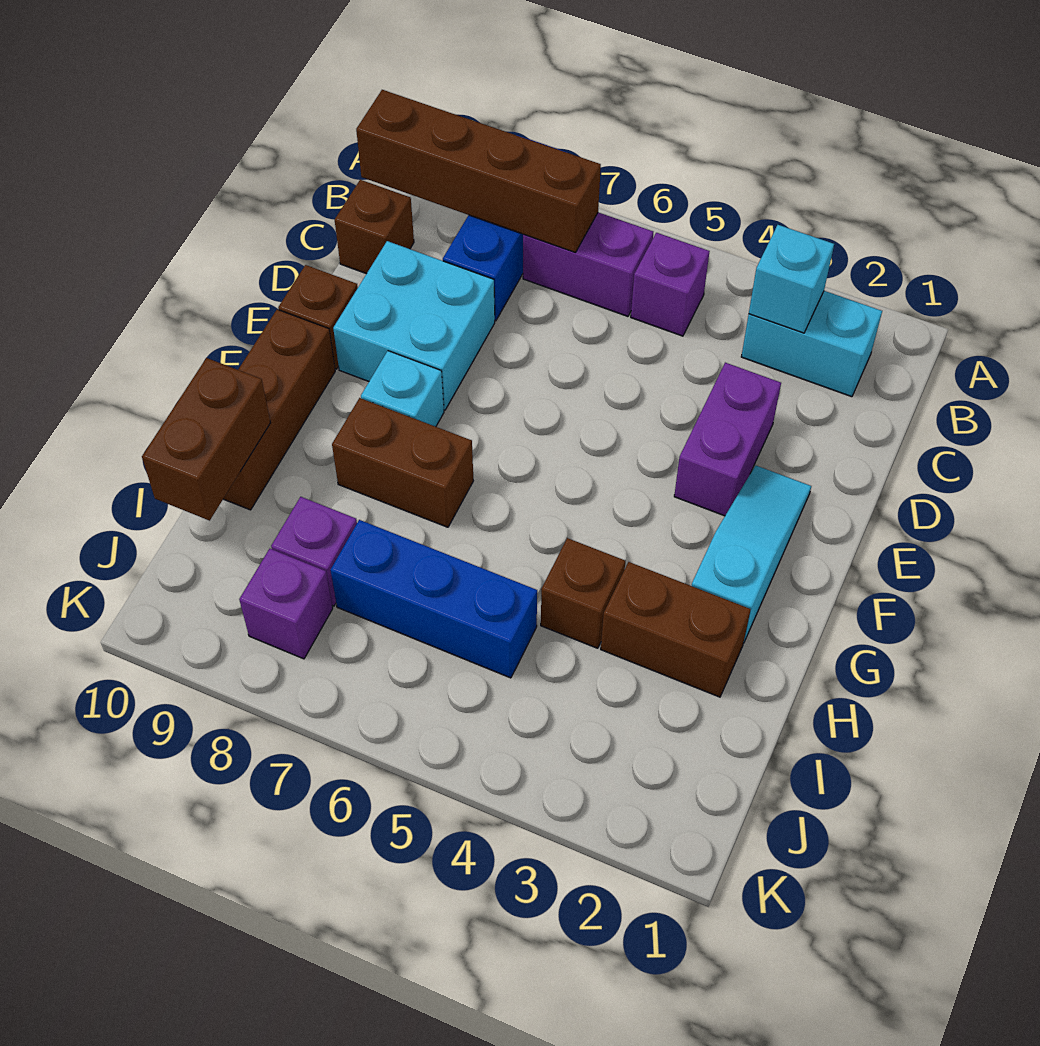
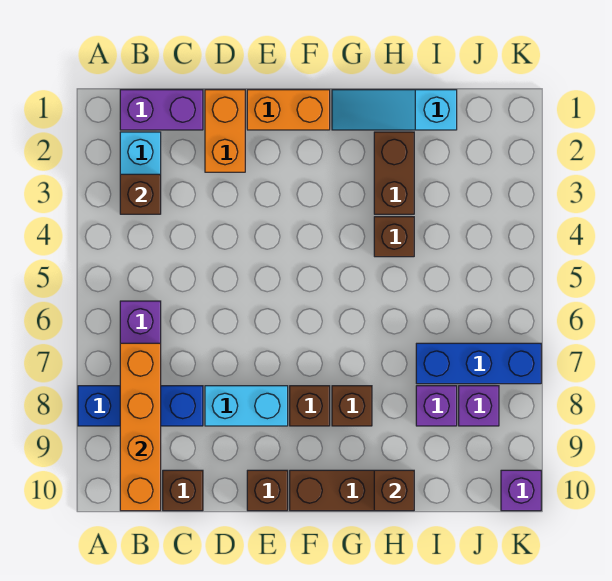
cyan brick B3 level 2 -> brown brick B3 level 2
purple brick B5 level 1 -> purple brick K10 level 1
brown brick B7:B10 level 2 -> orange brick B7:B10 level 2
none -> orange brick D1:D2 level 1
purple brick D3:E3 level 1 -> purple brick B1:C1 level 1
cyan brick D8:E9 level 1 -> cyan brick D8:E8 level 1
none -> orange brick E1:F1 level 1
cyan slope E2:G2 level 1 top G -> cyan slope G1:I1 level 1 top I
cyan brick F8 level 1 -> brown brick F8 level 1
brown brick G7:G8 level 1 -> brown brick G8 level 1
brown brick H10:I10 level 2 -> brown brick H10 level 2
blue brick I5:I7 level 1 -> blue brick I7:K7 level 1

